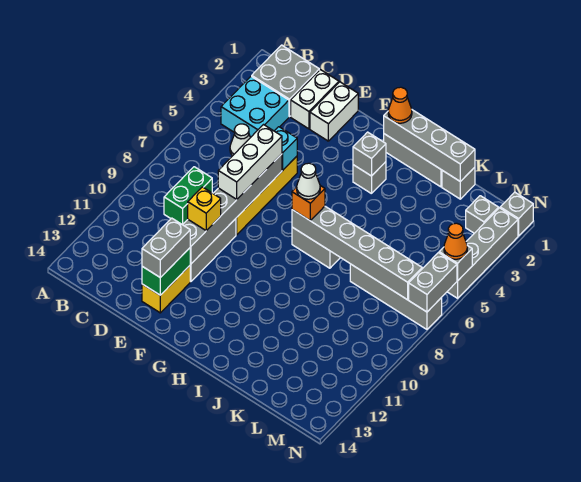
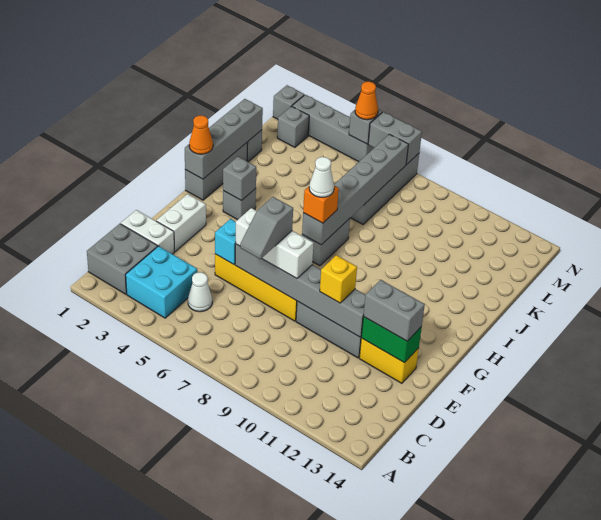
green brick C8:C9 level 1 -> none
none -> grey slope D7:E7 level 4 top E
white brick E1:E2 level 1 -> white brick E2:F2 level 1

